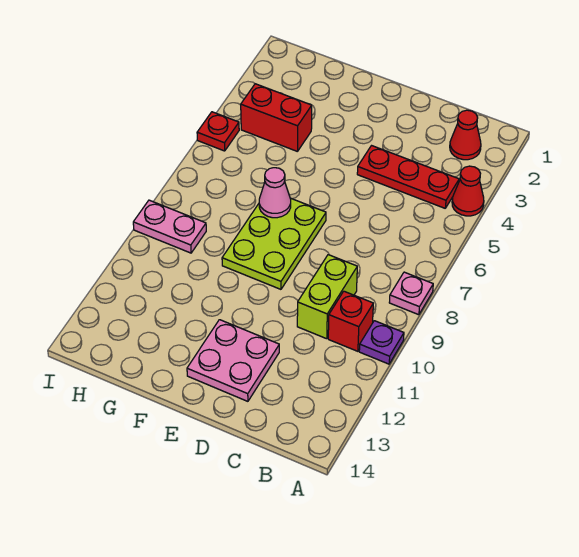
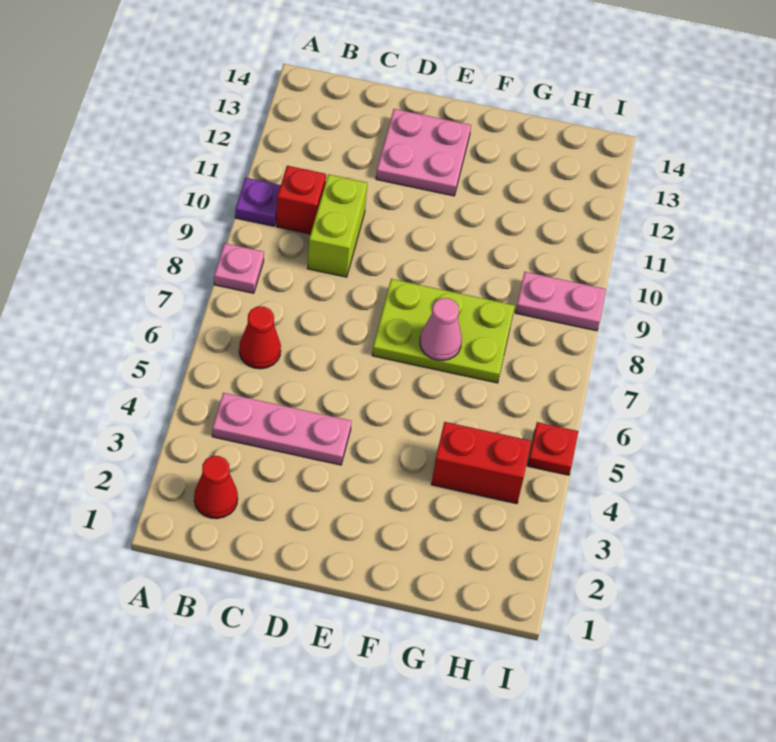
red cone A4 level 1 -> red cone B6 level 1
red plate B4:D4 level 1 -> pink plate B4:D4 level 1
lime plate E7:F9 level 1 -> lime plate E7:G8 level 1

